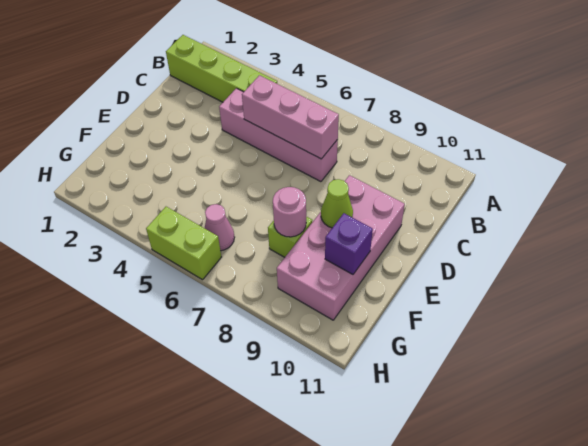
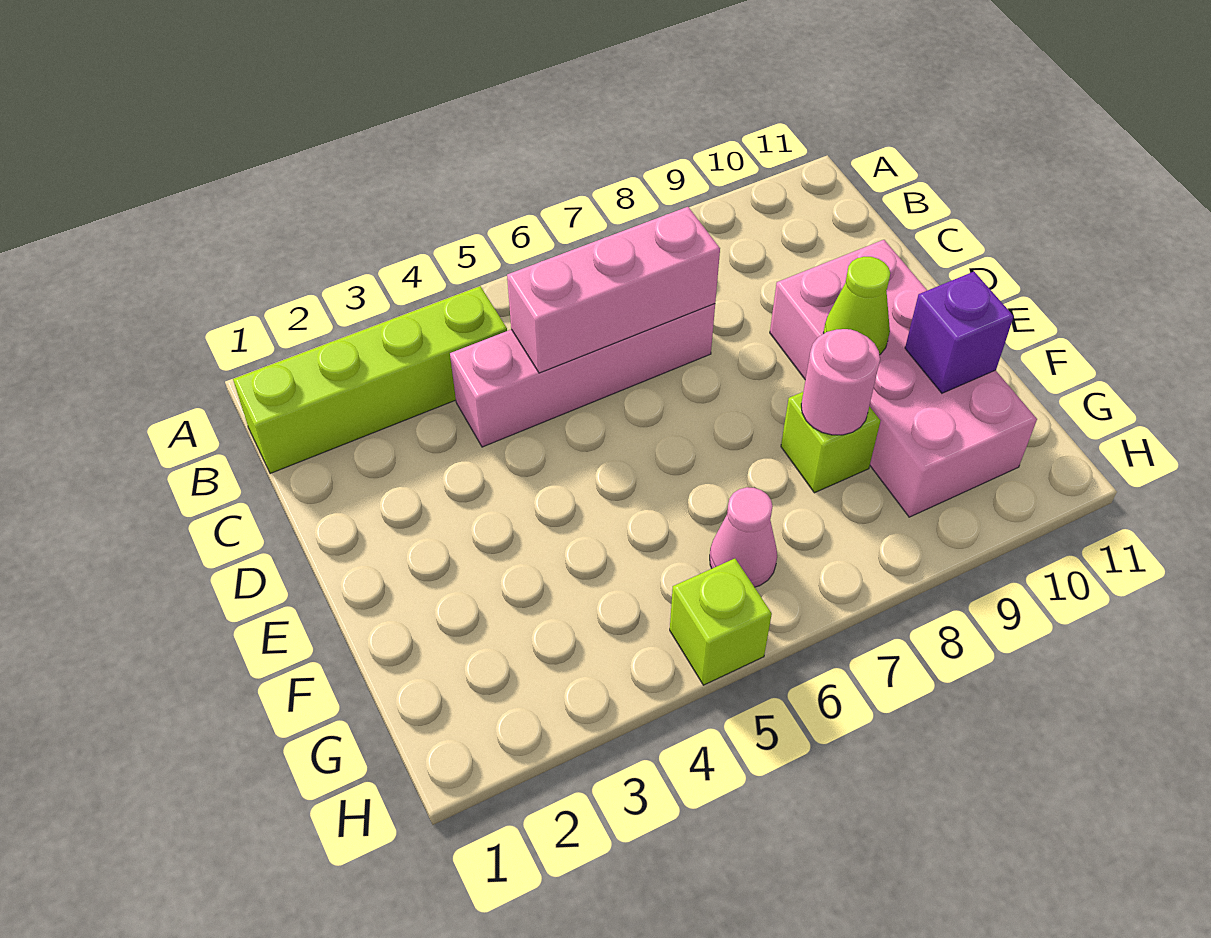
lime brick H5:H6 level 1 -> lime brick H5 level 1

